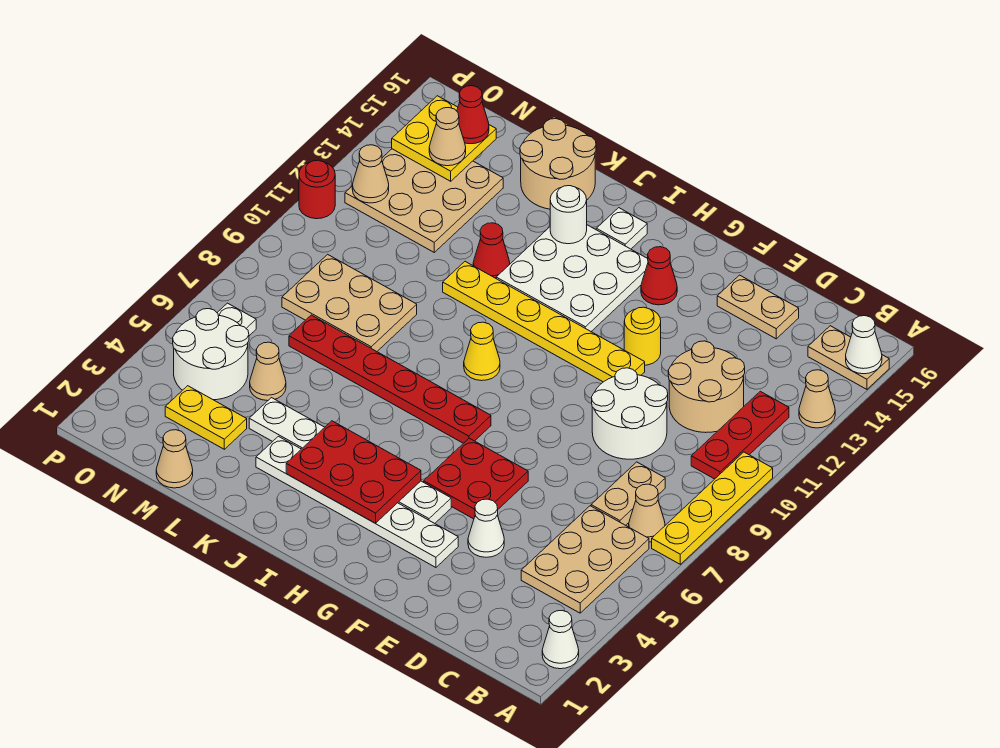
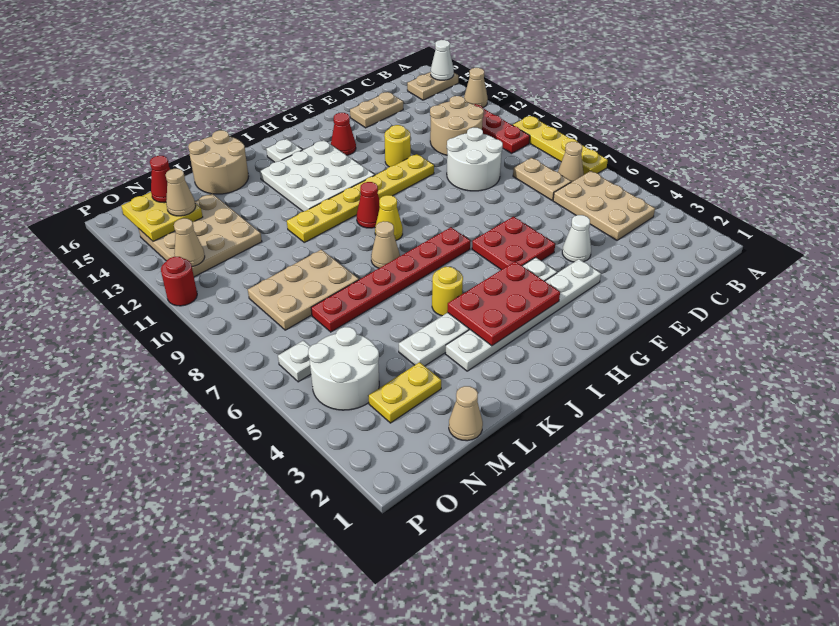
white cone A2 level 1 -> none
none -> yellow round brick J5 level 1
white round brick J14 level 2 -> none
red cone K12 level 1 -> red cone I10 level 1
tan cone M5 level 1 -> tan cone J8 level 1

